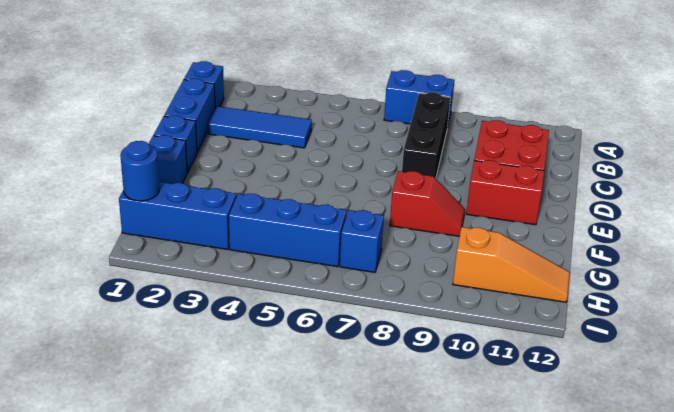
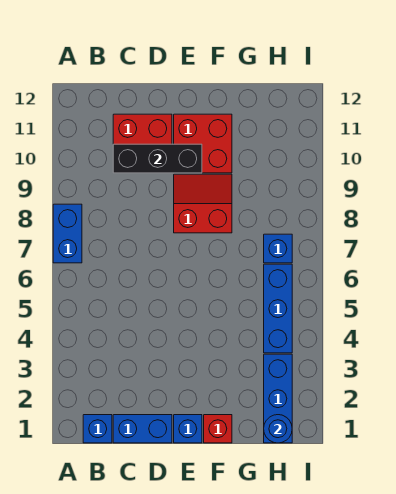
black brick B8:D8 level 1 -> black brick C10:E10 level 2
blue tile C2:C4 level 1 -> none
red brick E10:E11 level 1 -> red brick E10:F11 level 1
blue brick F1 level 1 -> red brick F1 level 1
red slope F8:F9 level 1 top 8 -> red slope E8:F9 level 1 top 8
orange slope H10:H12 level 1 top 10 -> none

